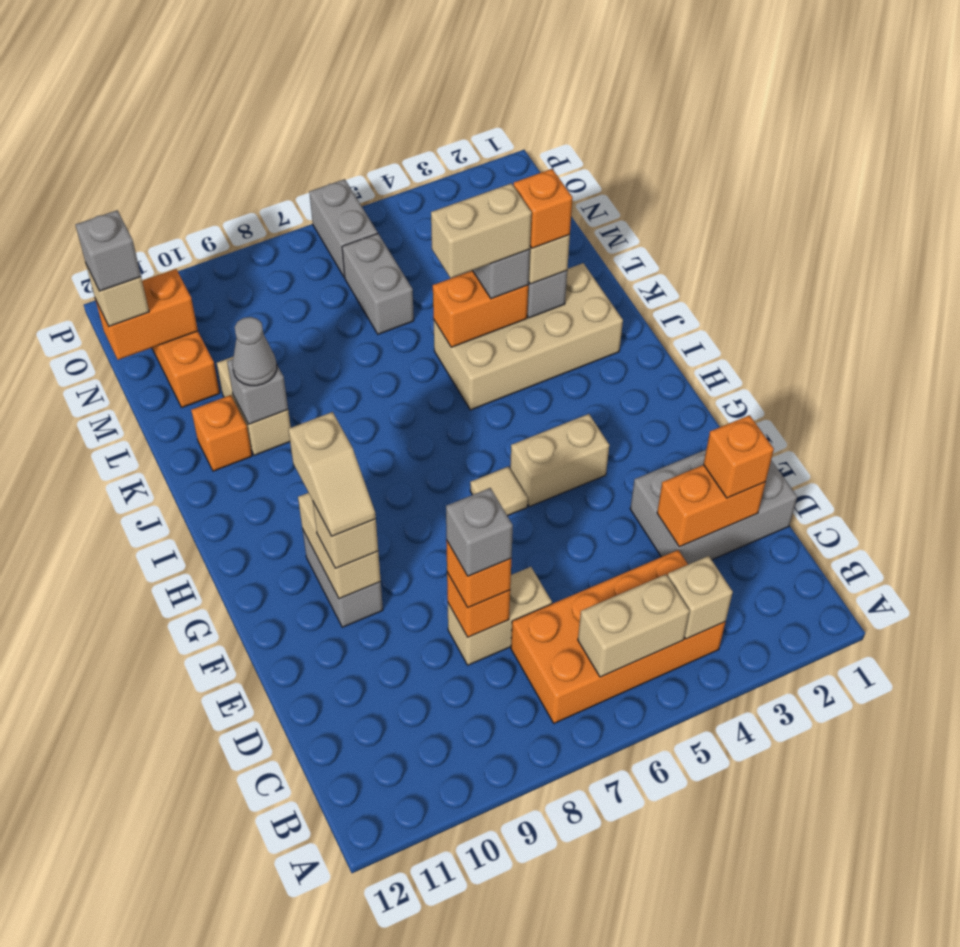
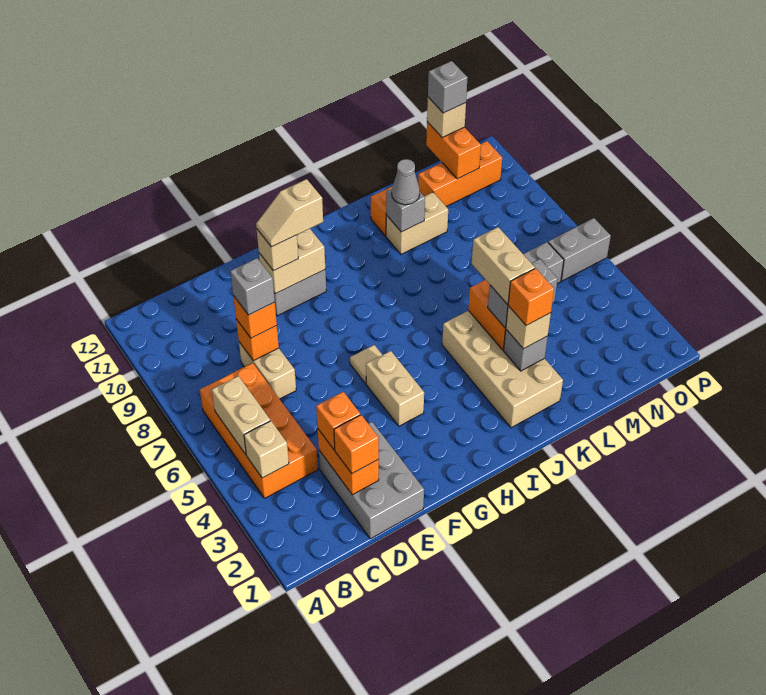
none -> orange brick D3 level 3

